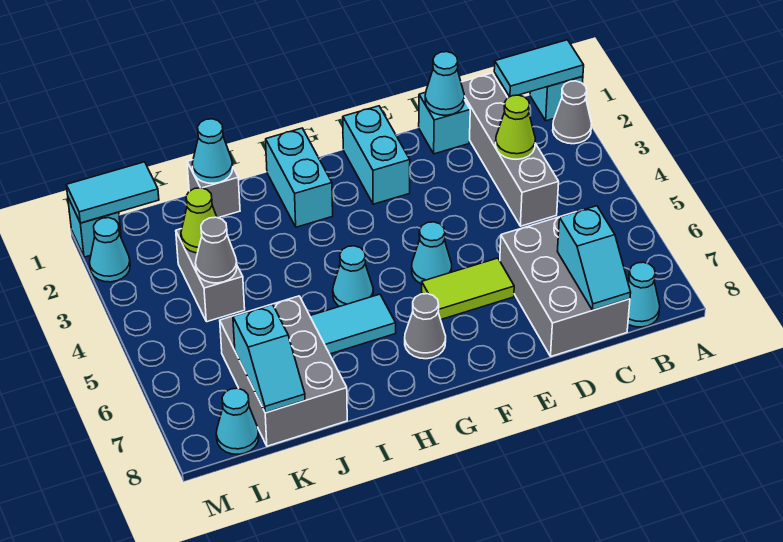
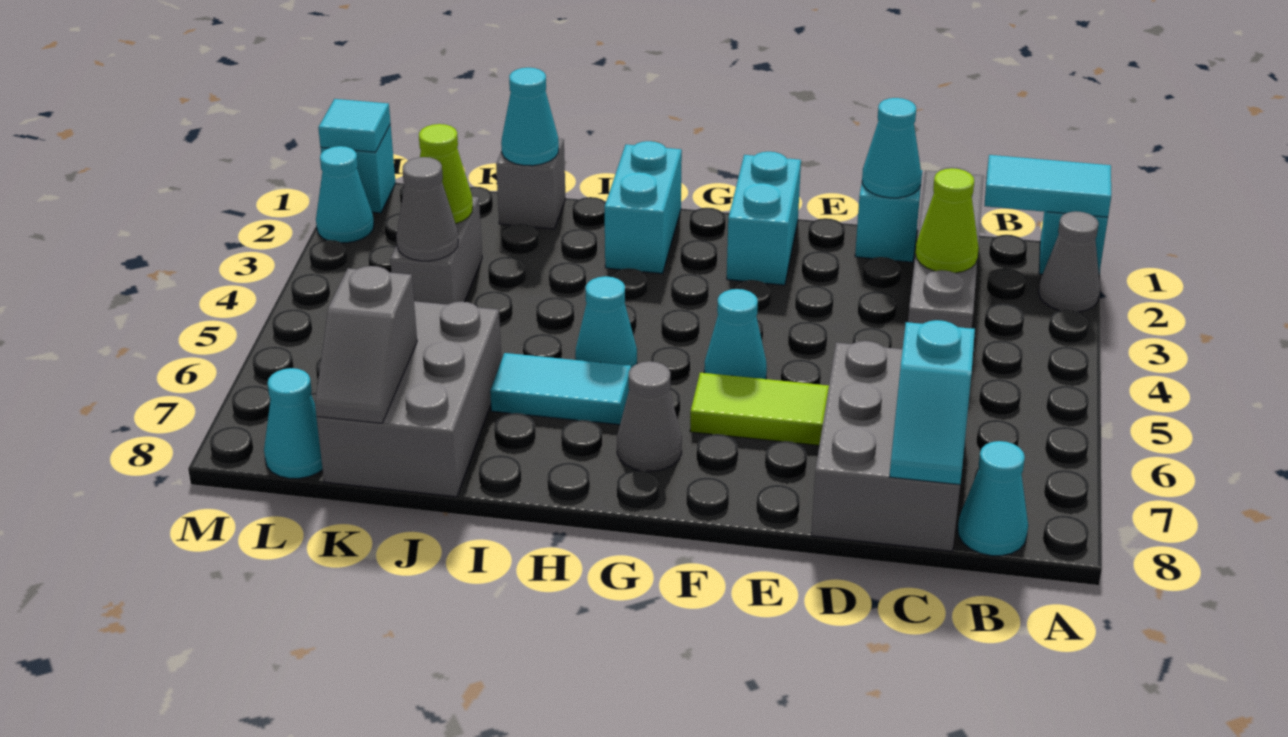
cyan slope K7:K8 level 2 top 7 -> grey slope K7:K8 level 2 top 7
cyan tile L1:M1 level 2 -> cyan tile M1 level 2

